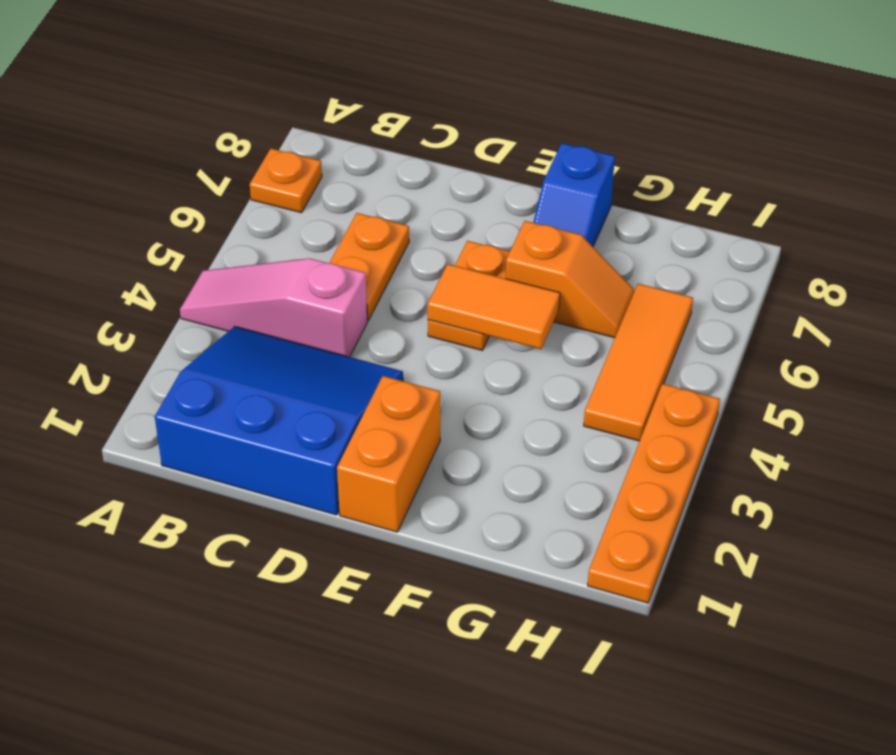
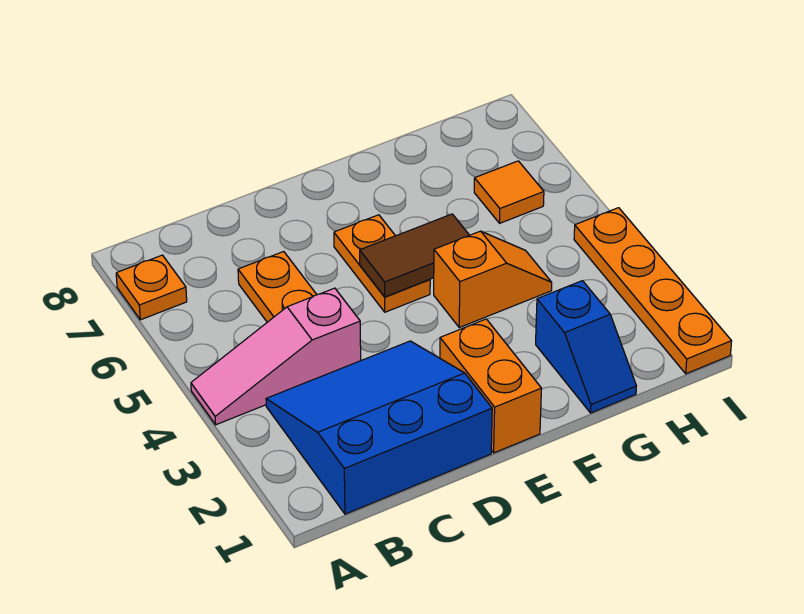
orange tile E5:F5 level 2 -> brown tile E5:F5 level 2
orange slope F6:G6 level 1 top F -> orange slope F4:G4 level 1 top F
blue slope F7:F8 level 1 top 8 -> blue slope G1:G2 level 1 top 2
orange tile H4:H6 level 1 -> orange tile H6 level 1

